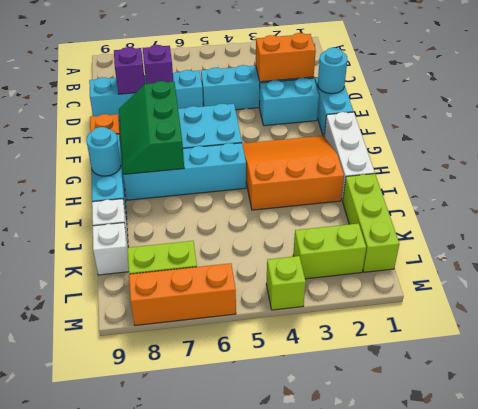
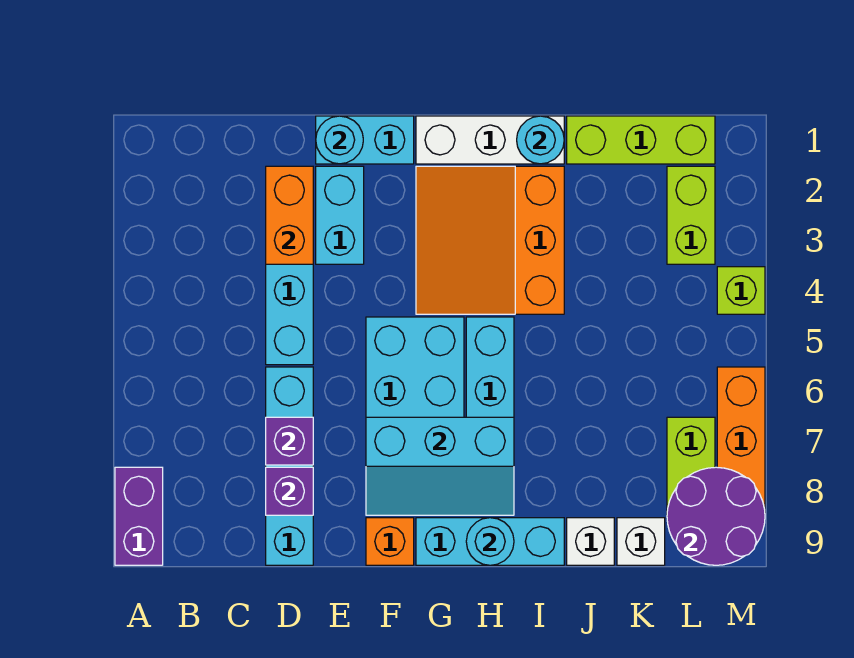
none -> purple brick A8:A9 level 1
green slope F7:H8 level 2 top 7 -> cyan slope F7:H8 level 2 top 7
none -> cyan round brick I1 level 2
none -> purple round brick L8:M9 level 2

